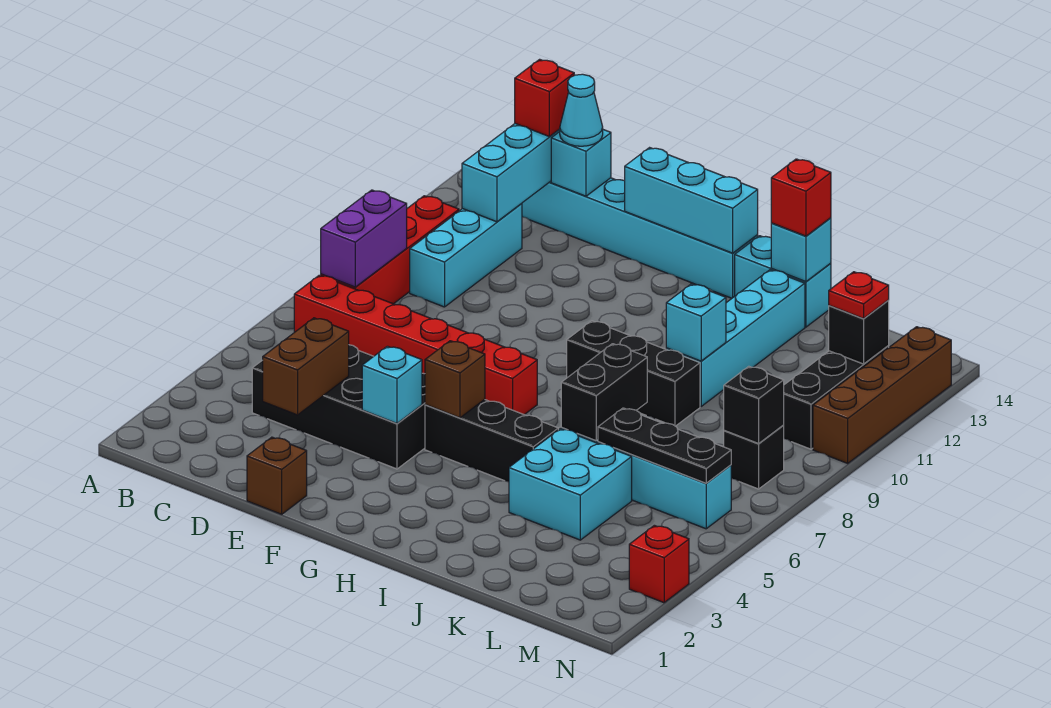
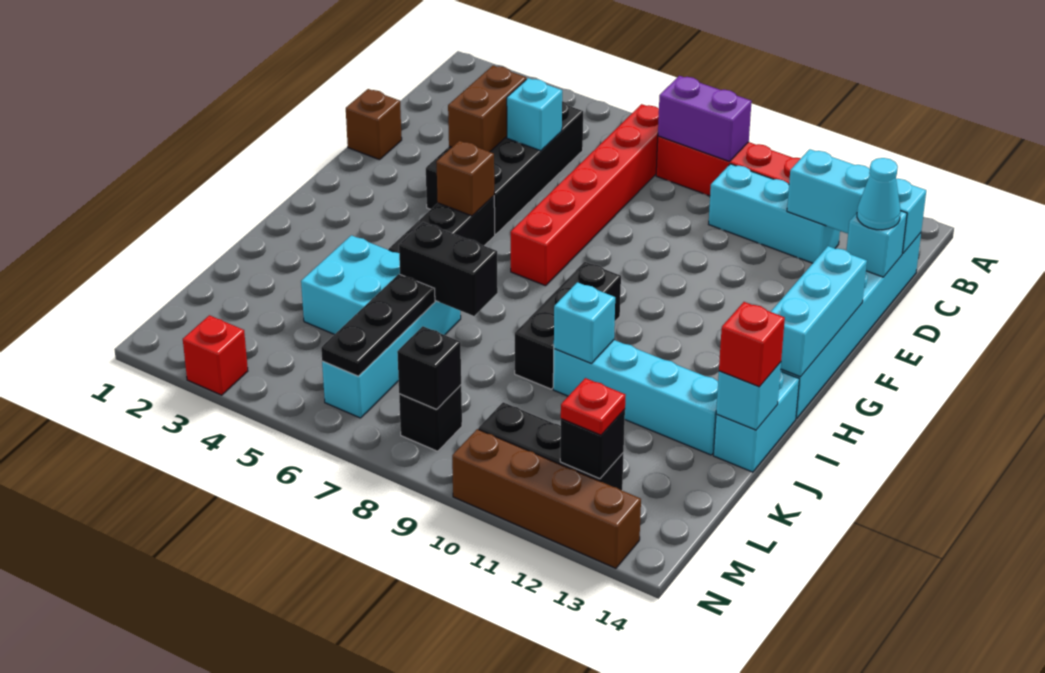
red brick C14 level 3 -> none
brown brick D3:D4 level 2 -> brown brick D4:E4 level 2
cyan brick F4 level 2 -> cyan brick D5 level 2

